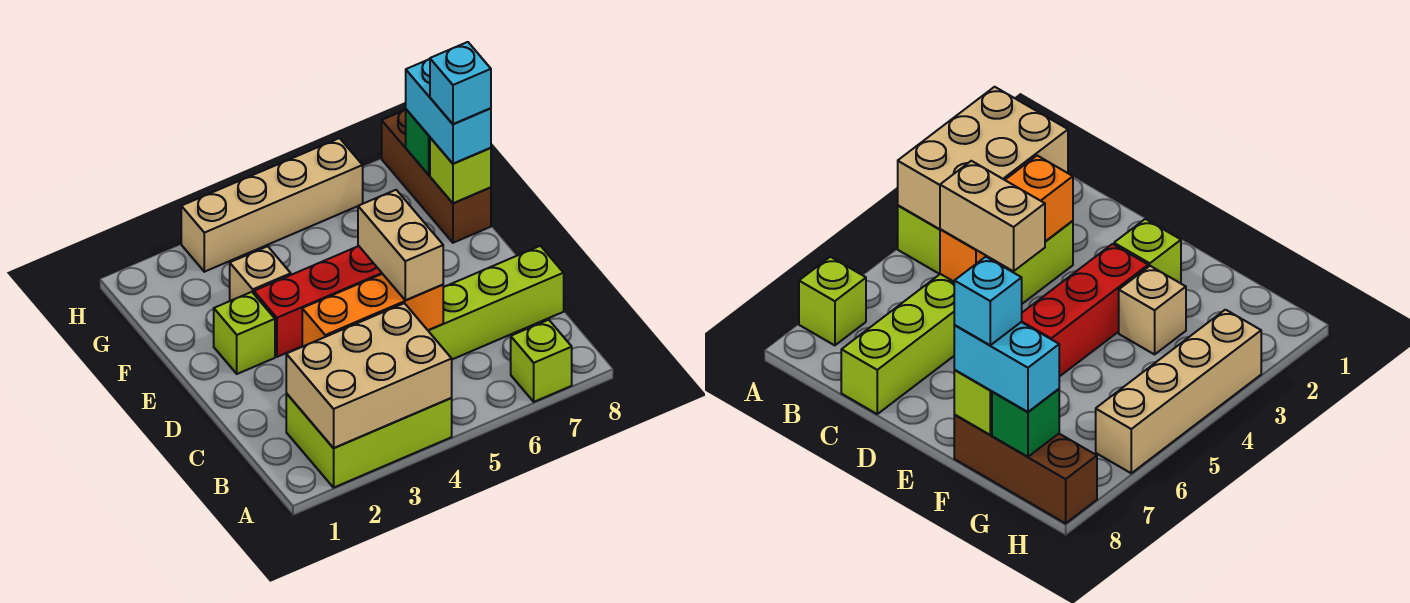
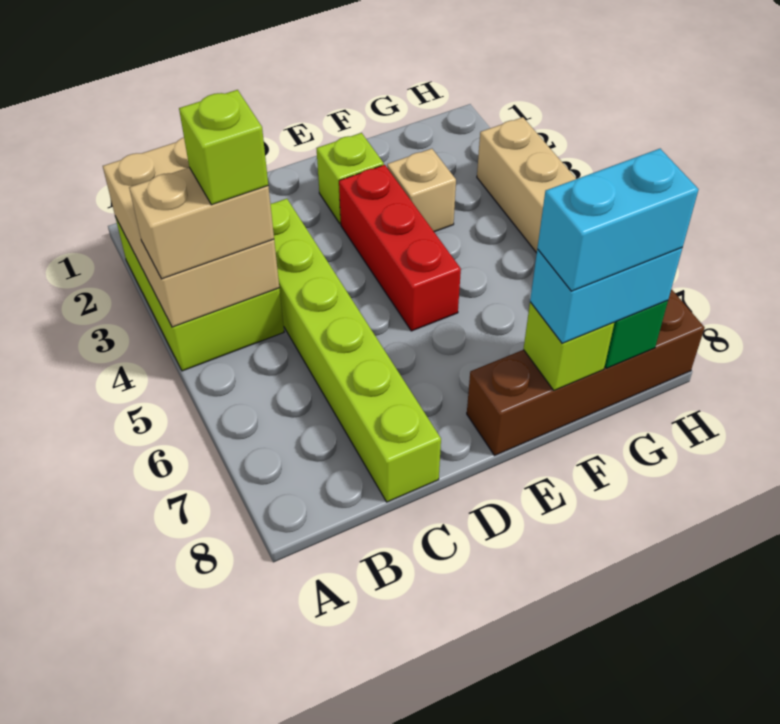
lime brick A7 level 1 -> lime brick B4 level 4
orange brick C3:C5 level 2 -> none
tan brick C5:D5 level 3 -> tan brick A4:B4 level 3
brown brick F8:H8 level 1 -> brown brick E8:H8 level 1
cyan brick F8 level 4 -> cyan brick F8:G8 level 4

